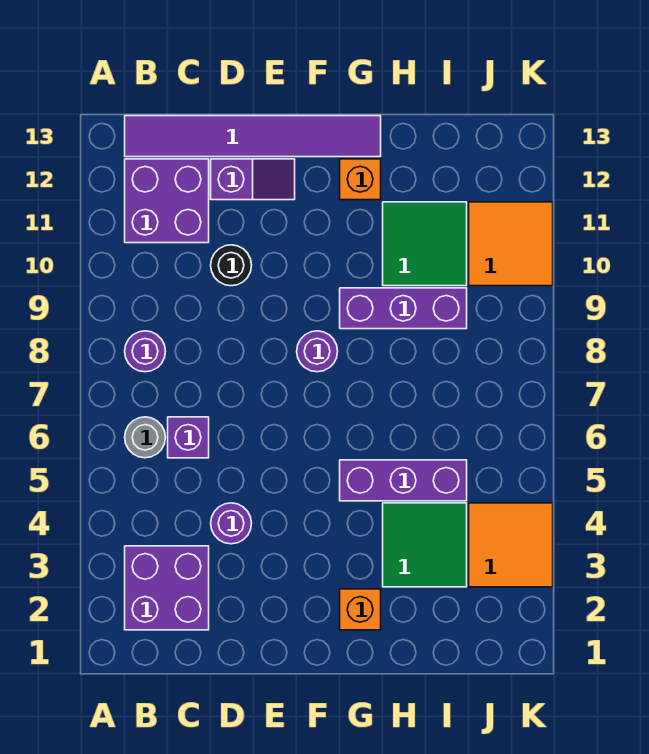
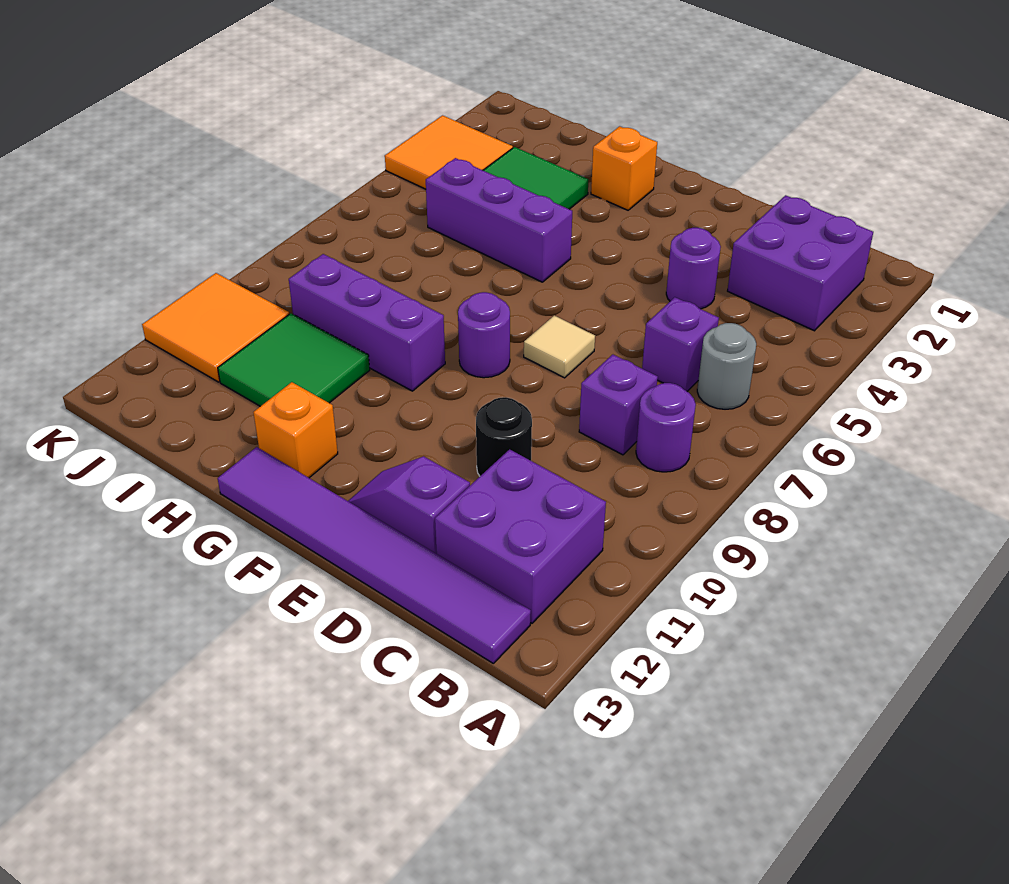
none -> purple brick C8 level 1
none -> tan tile E7 level 1

